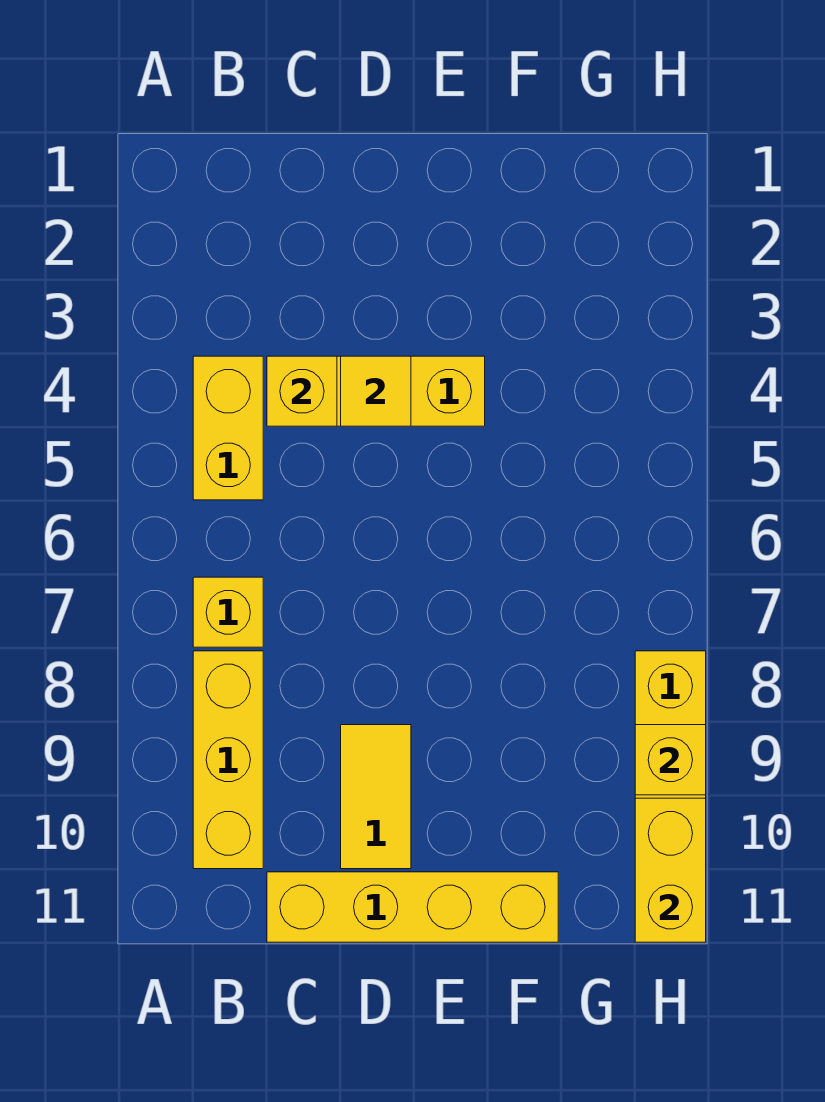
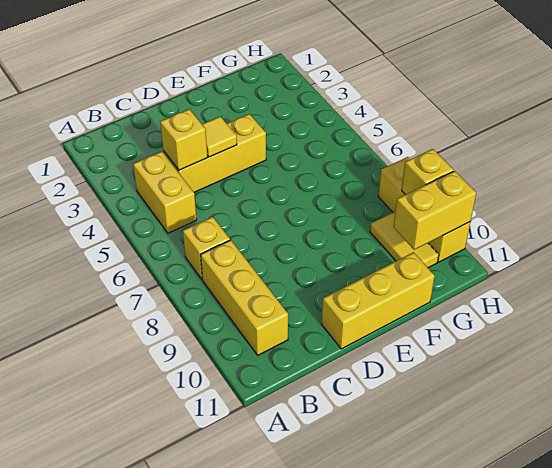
yellow brick C11:F11 level 1 -> yellow brick D11:F11 level 1
yellow tile D9:D10 level 1 -> yellow tile G9:G10 level 1
yellow brick H10:H11 level 2 -> yellow brick G10:H10 level 2

